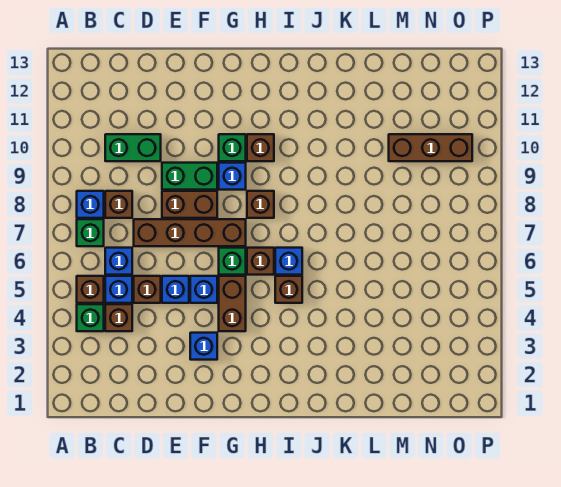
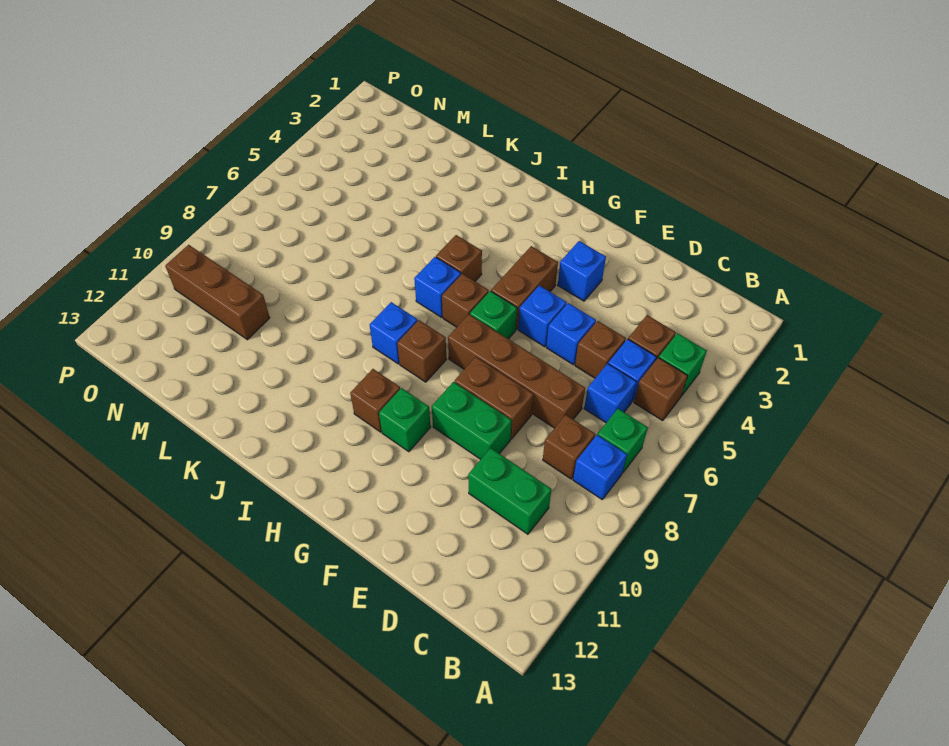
blue brick G9 level 1 -> blue brick I8 level 1

